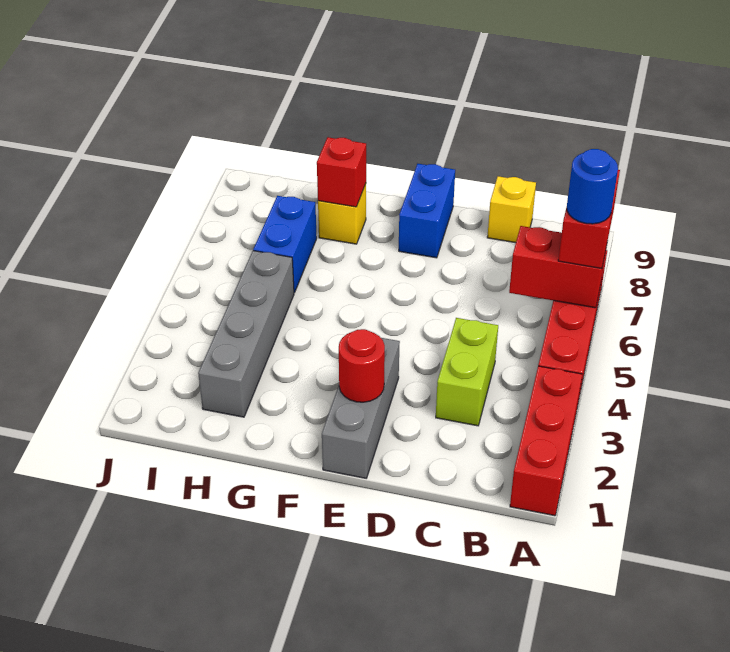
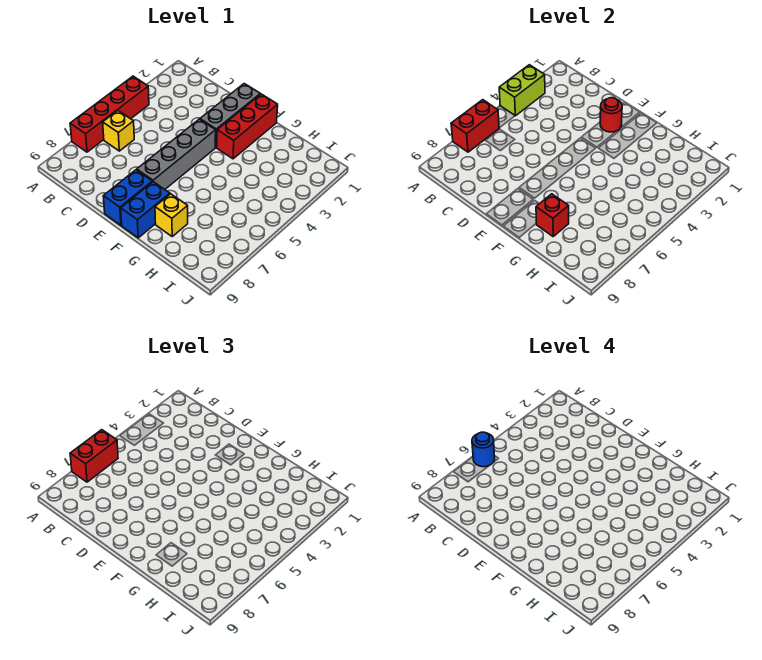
red brick A1:A3 level 1 -> red brick F1:F3 level 1
red brick A6:B6 level 2 -> red brick A6:A7 level 2
lime brick C3:C4 level 1 -> lime brick A3:A4 level 2
yellow brick C9 level 1 -> yellow brick B6 level 1
grey brick H2:H5 level 1 -> grey brick E4:E7 level 1
blue brick H6:H7 level 1 -> blue brick F8:F9 level 1

